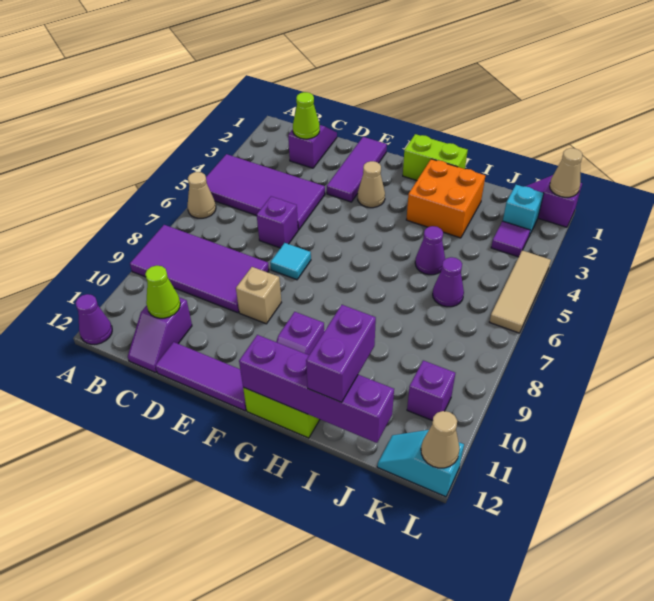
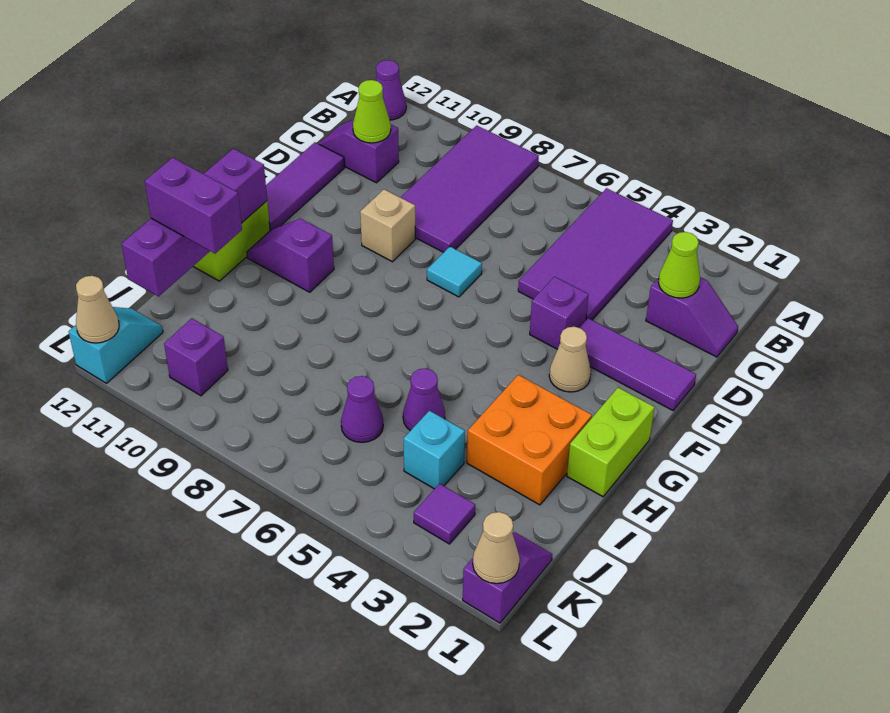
tan cone A6 level 1 -> none
purple brick D6 level 1 -> purple brick E4 level 1
cyan brick K2 level 1 -> cyan brick J4 level 1
tan tile L4:L6 level 1 -> none

